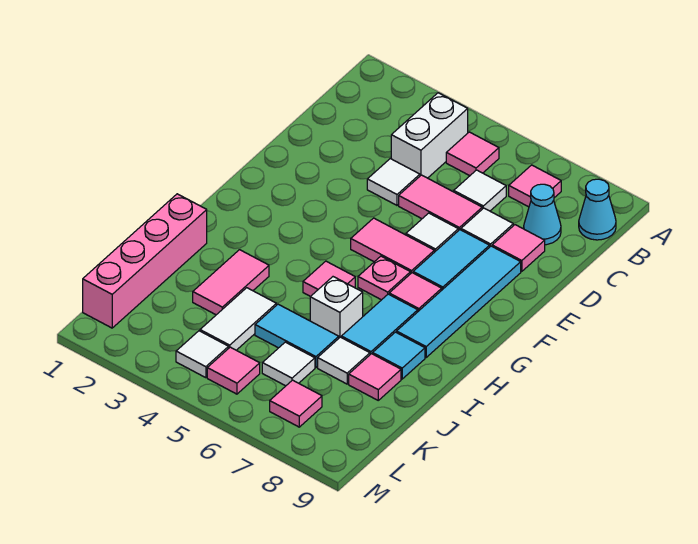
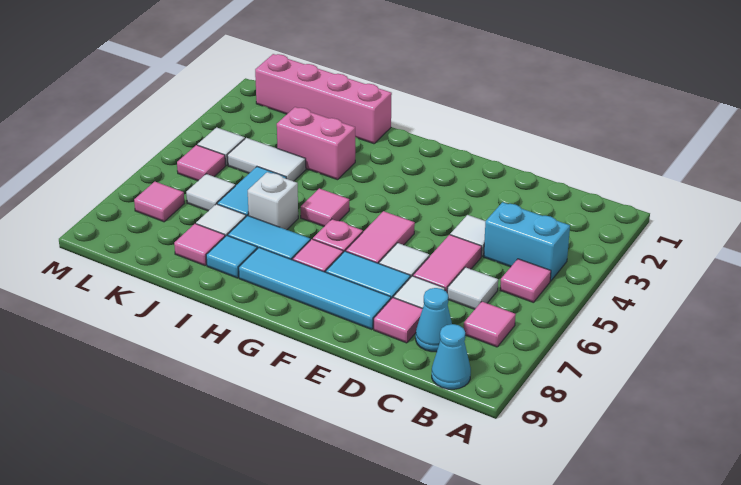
white brick B4:C4 level 1 -> cyan brick B4:C4 level 1
pink tile I3:J3 level 1 -> pink brick I3:J3 level 1

